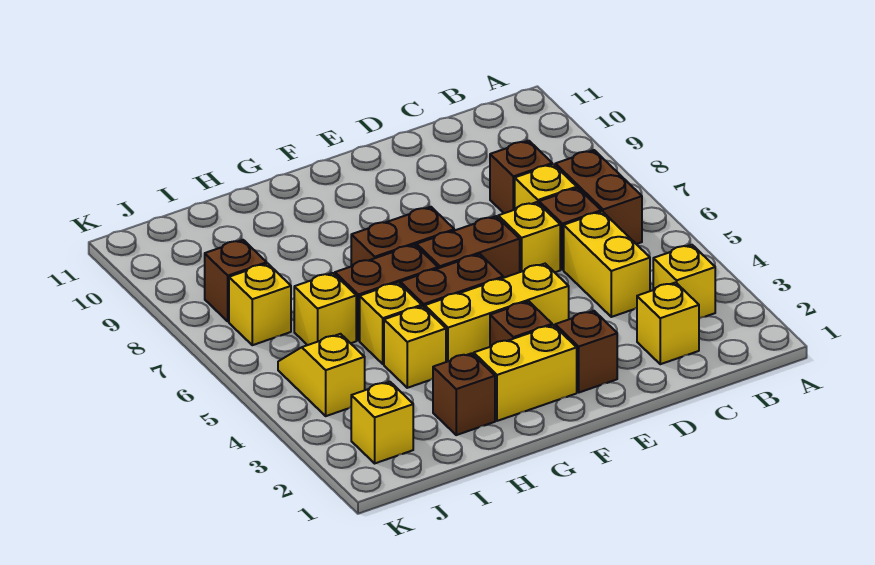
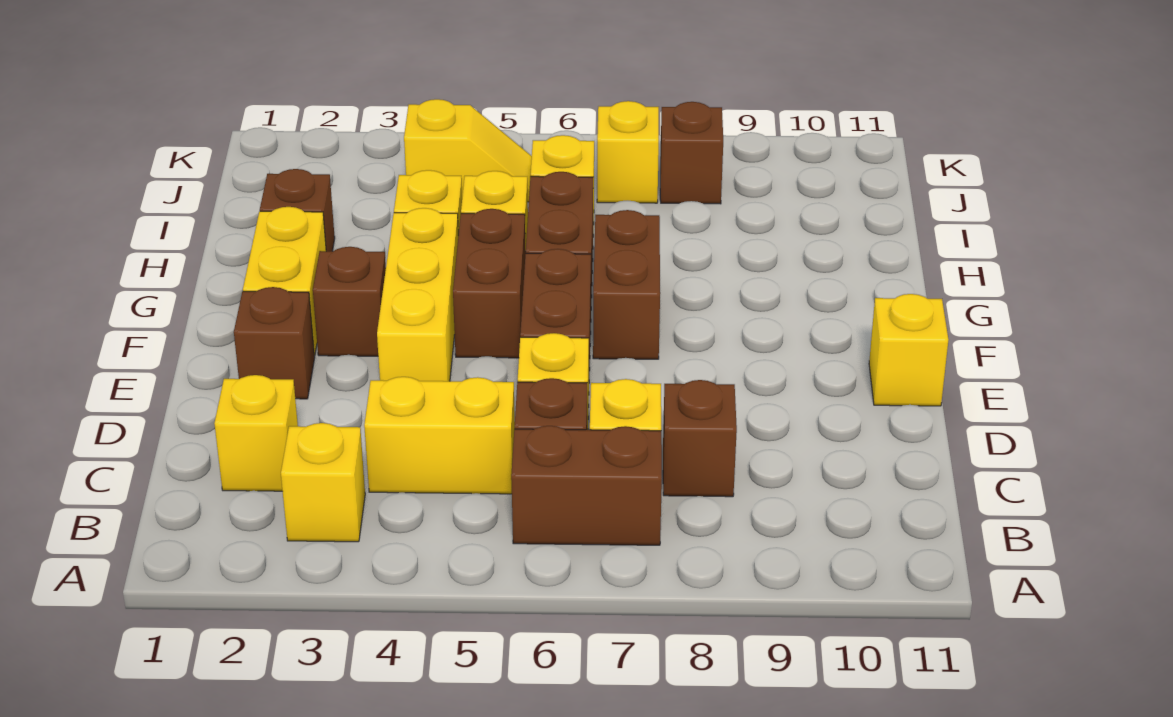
yellow brick J2 level 1 -> yellow brick E11 level 1

